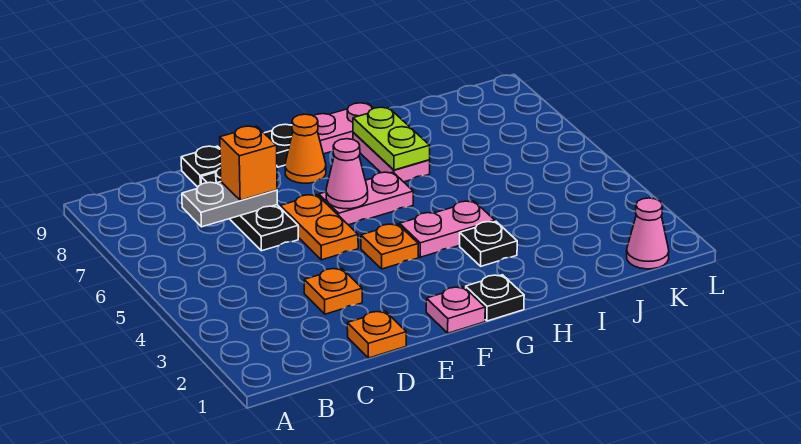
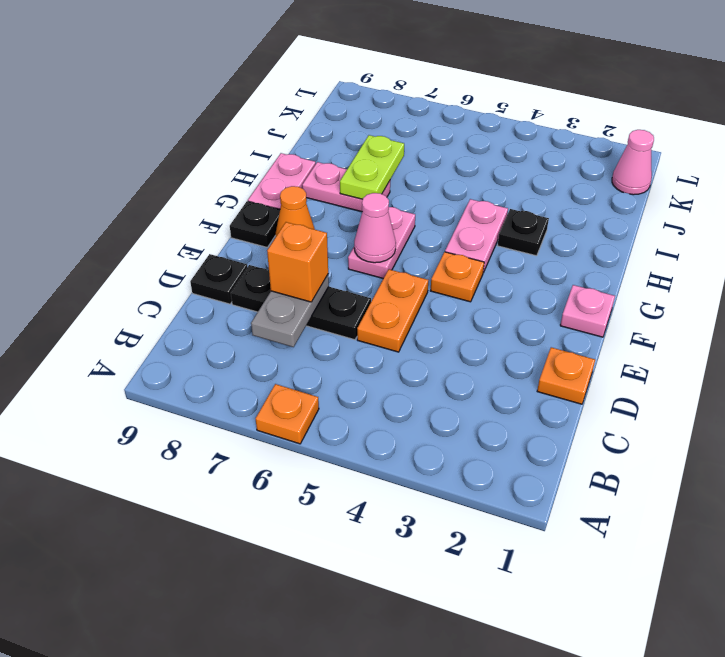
orange plate D3 level 1 -> orange plate A6 level 1
orange plate E5:E6 level 1 -> orange plate D5:E5 level 1
black plate G1 level 1 -> none
lime plate H7:H8 level 2 -> lime plate H7:I7 level 2

